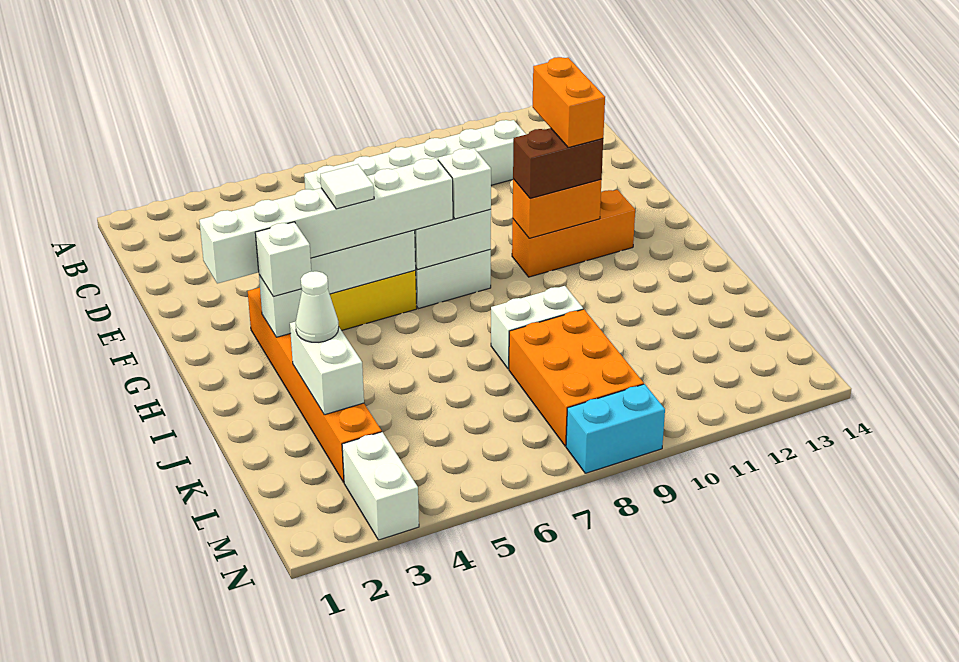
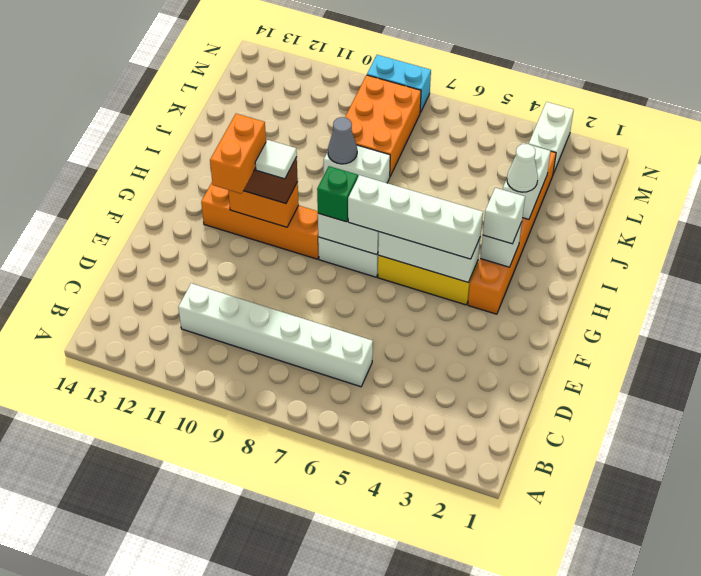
white brick G2:G7 level 3 -> white brick G4:G7 level 3
white tile G5 level 4 -> white tile G10 level 4
white brick G8 level 3 -> green brick G8 level 3
orange brick G10:G12 level 1 -> orange brick G9:G12 level 1
none -> grey cone J9 level 2

